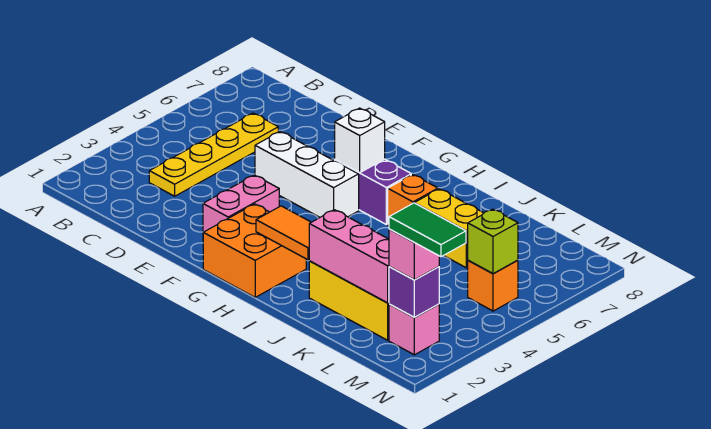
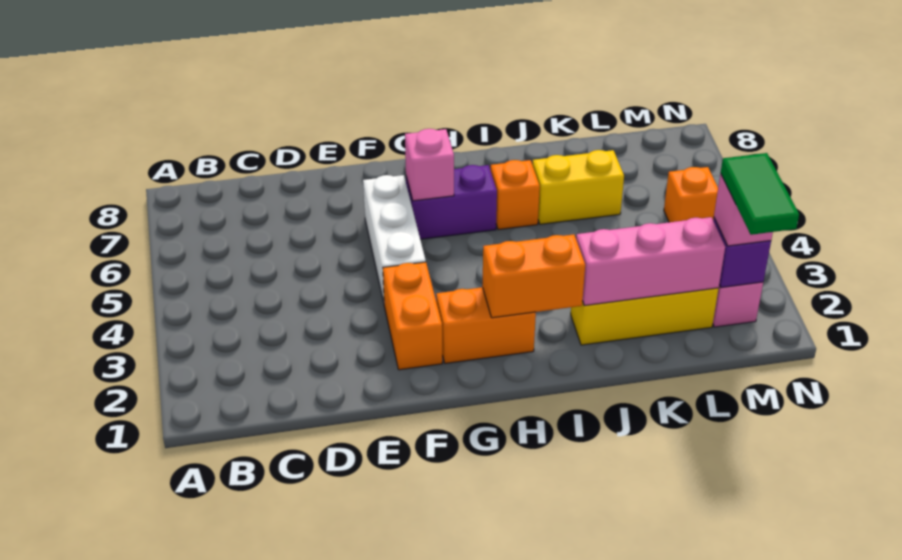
yellow plate C3:C6 level 1 -> none
white brick E5:G5 level 1 -> white brick F4:F6 level 1
pink brick F2:F3 level 1 -> orange brick F2:F3 level 1
orange brick G1:H2 level 1 -> orange brick G2:H2 level 1
white brick G6 level 2 -> pink brick G6 level 2
orange tile H2:I2 level 2 -> orange brick H2:I2 level 2
green tile M2:N2 level 4 -> green tile M1:M2 level 4
lime brick M5 level 2 -> none

